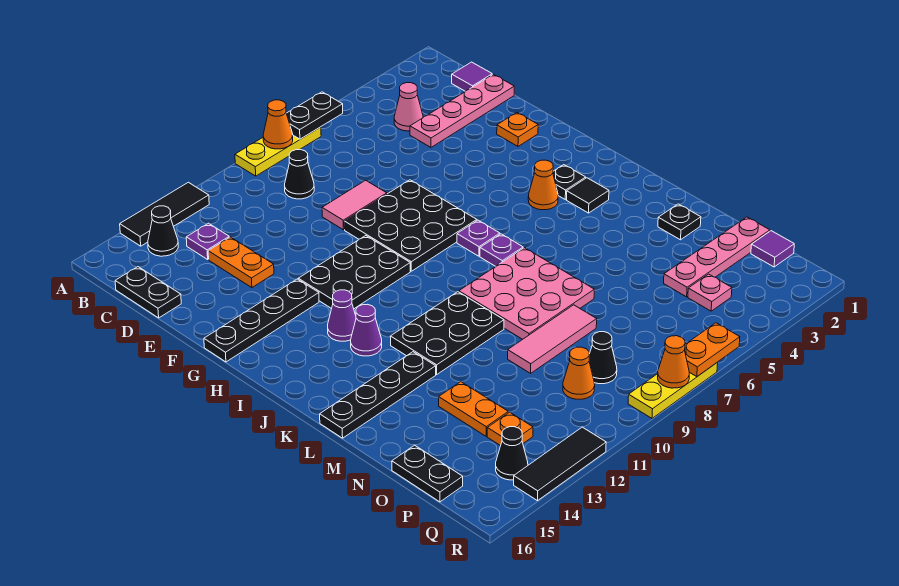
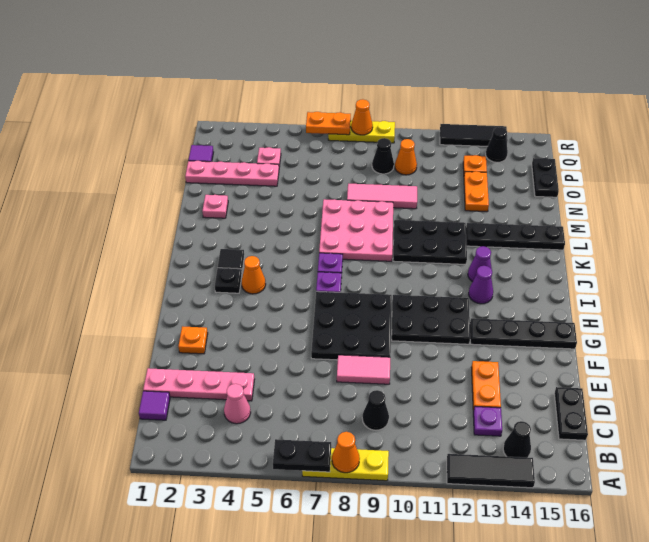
black plate M2 level 1 -> pink plate M2 level 1

